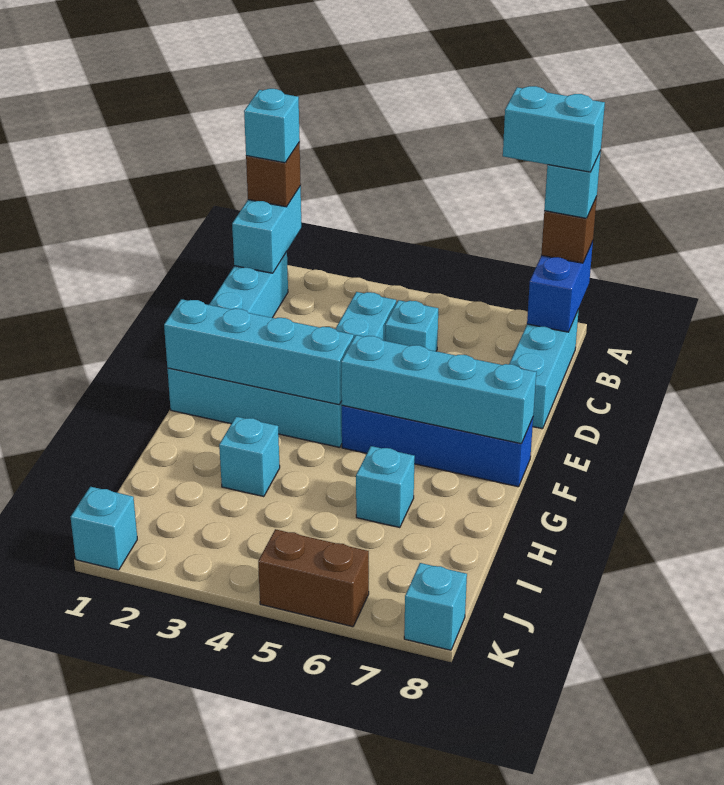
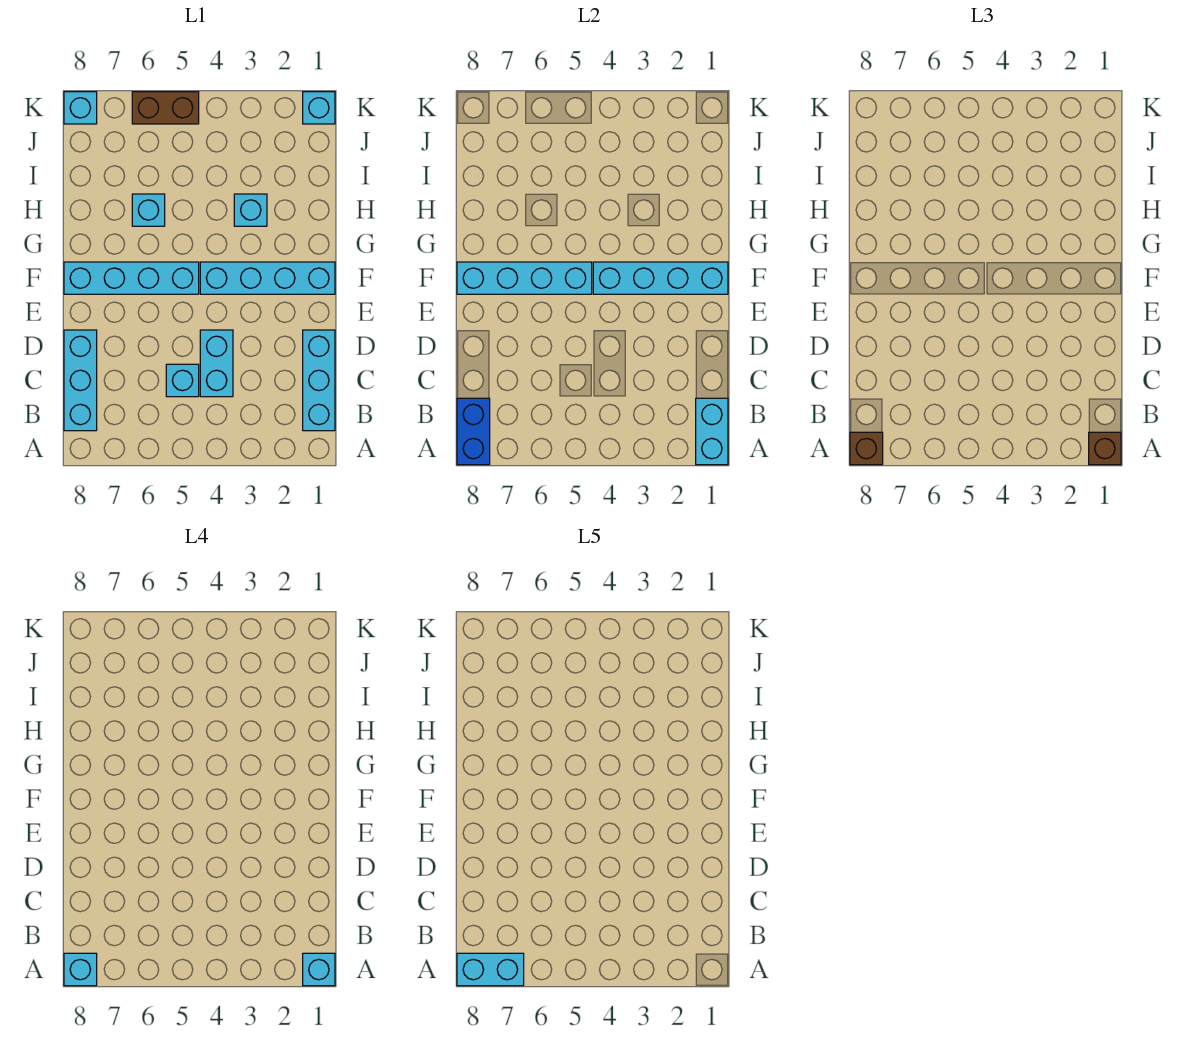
blue brick F5:F8 level 1 -> cyan brick F5:F8 level 1

